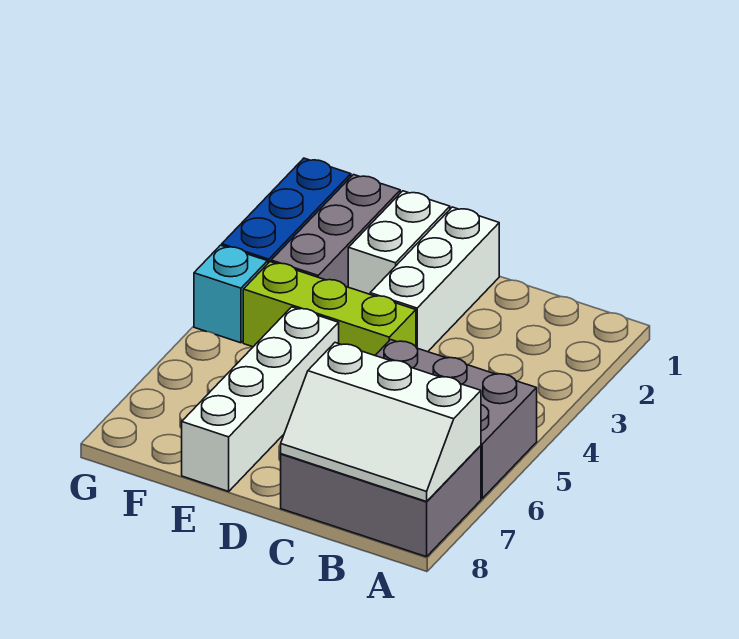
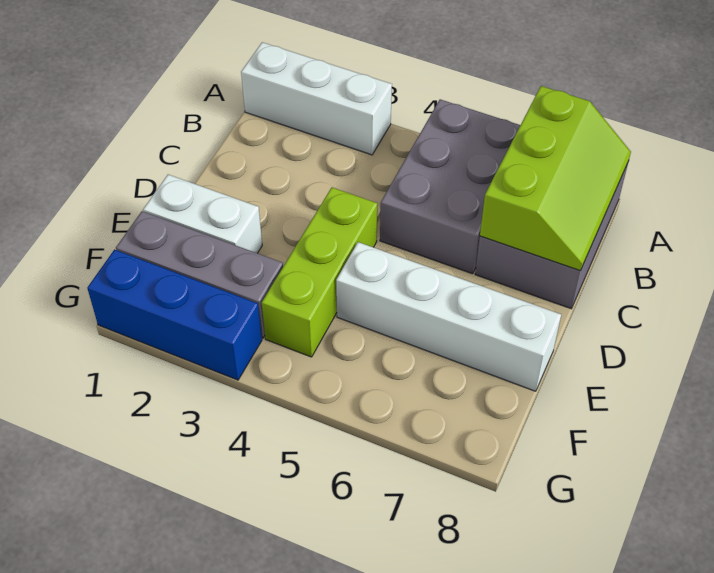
white slope A7:C8 level 2 top 7 -> lime slope A7:C8 level 2 top 7
white brick D1:D3 level 1 -> white brick A1:A3 level 1
cyan brick G4 level 1 -> none

